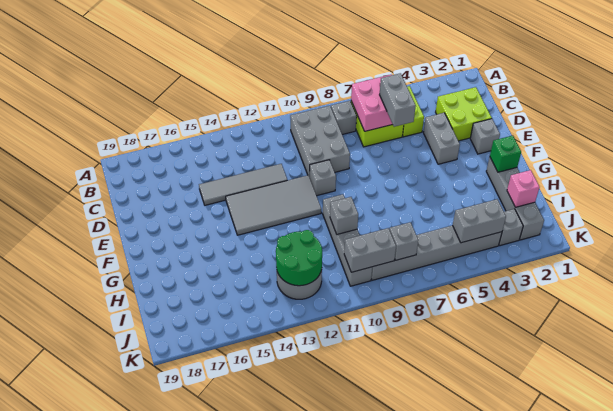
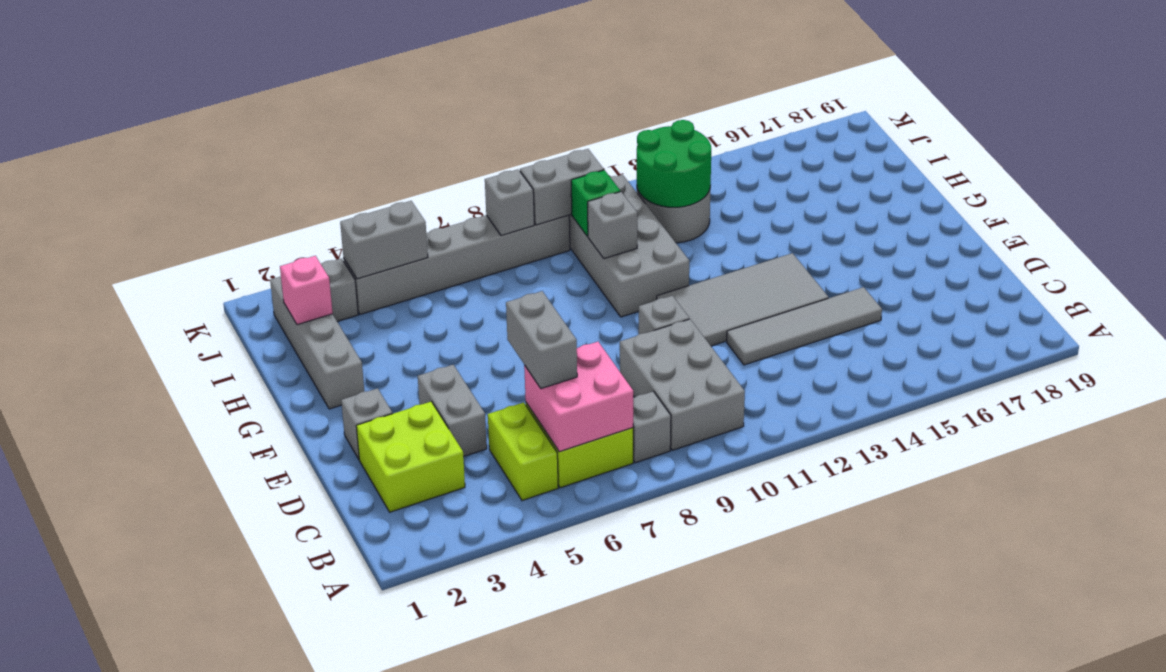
green brick G2 level 2 -> green brick I10 level 2
grey brick G10:J10 level 1 -> grey brick G10:J11 level 1

